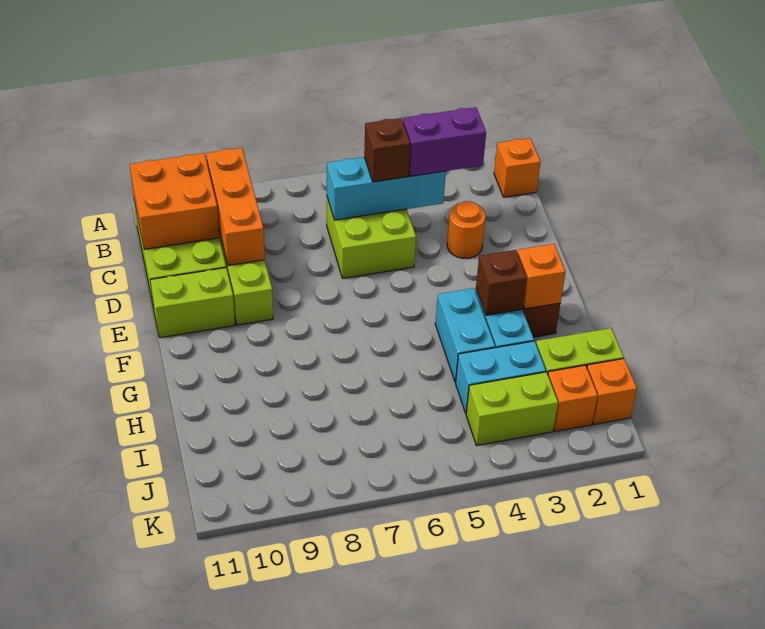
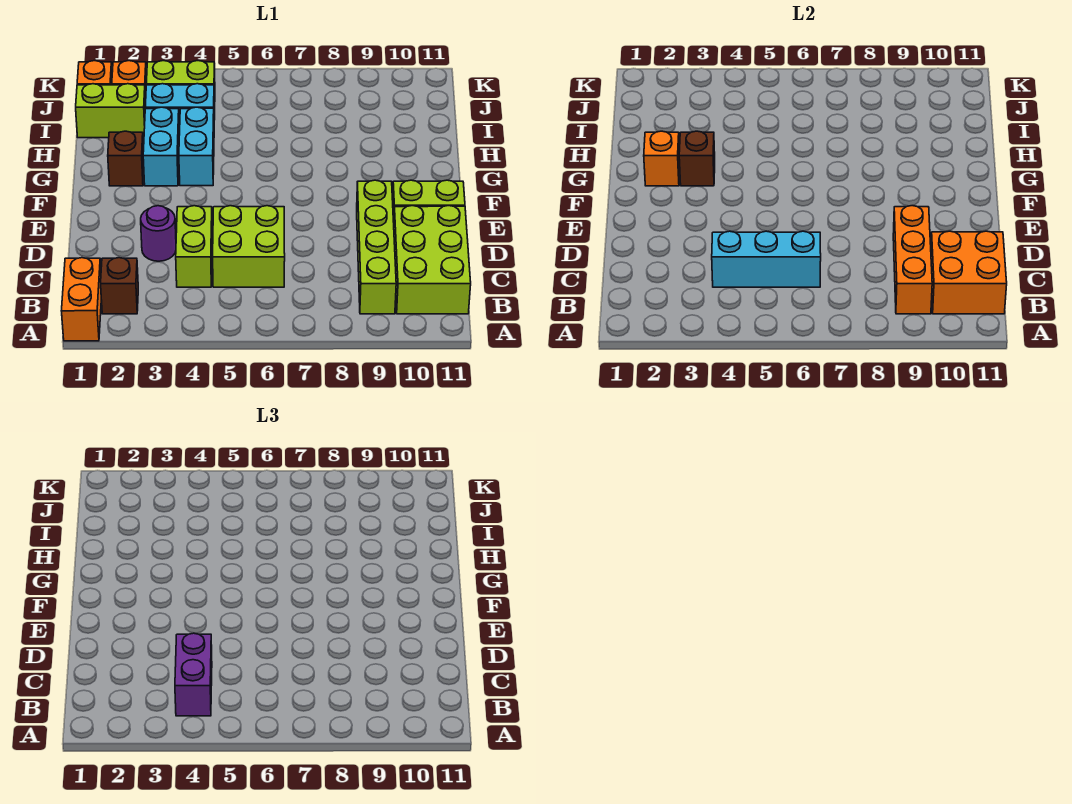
orange brick B1 level 1 -> orange brick A1:B1 level 1
purple brick C3:C4 level 3 -> purple brick B4:C4 level 3
none -> lime brick C4:D4 level 1
brown brick C5 level 3 -> brown brick B2 level 1
orange round brick D3 level 1 -> purple round brick D3 level 1

